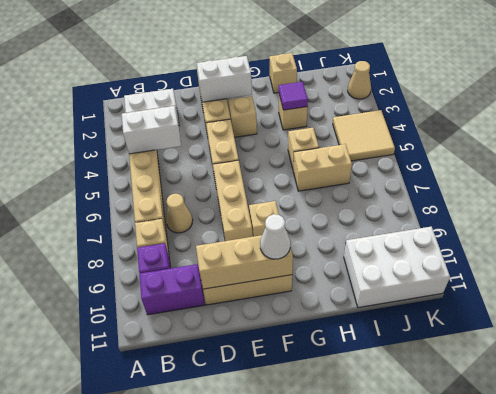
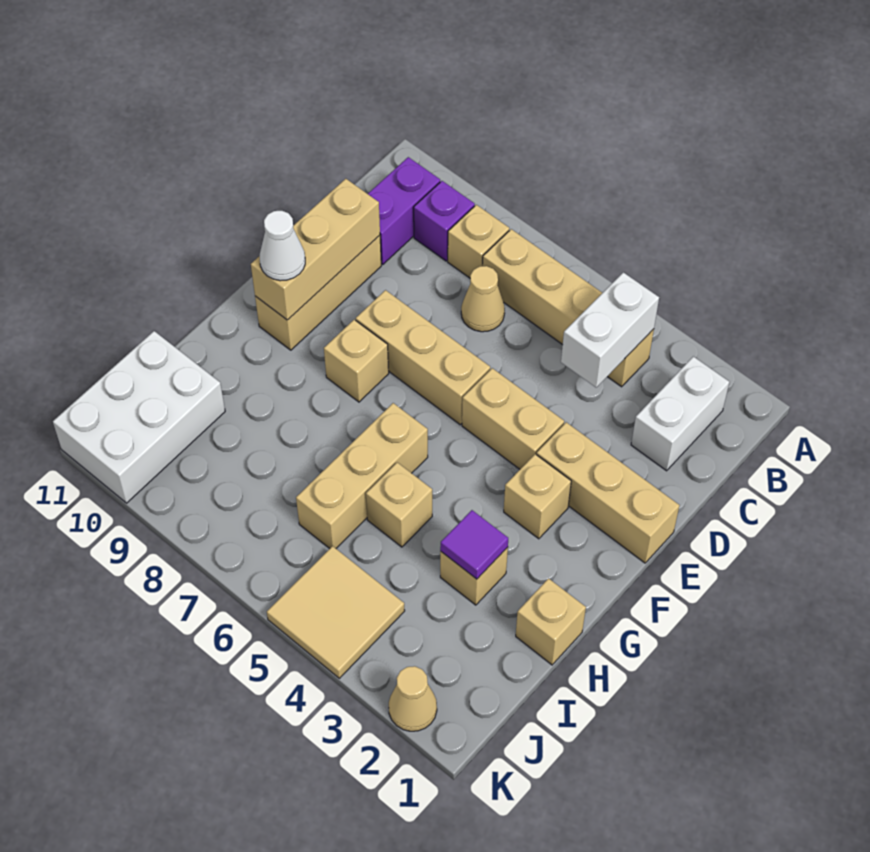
white brick E2:F2 level 2 -> none
tan brick H6:I6 level 1 -> tan brick G6:I6 level 1

